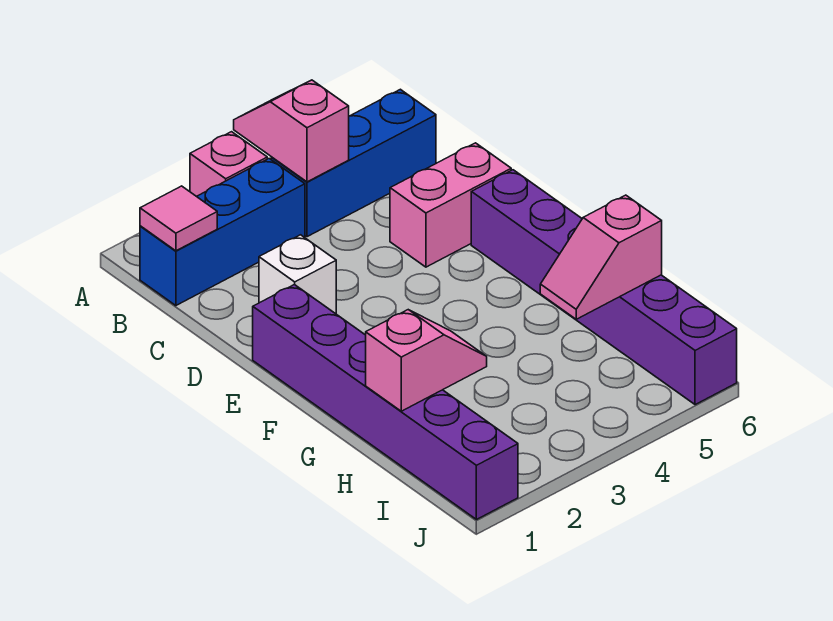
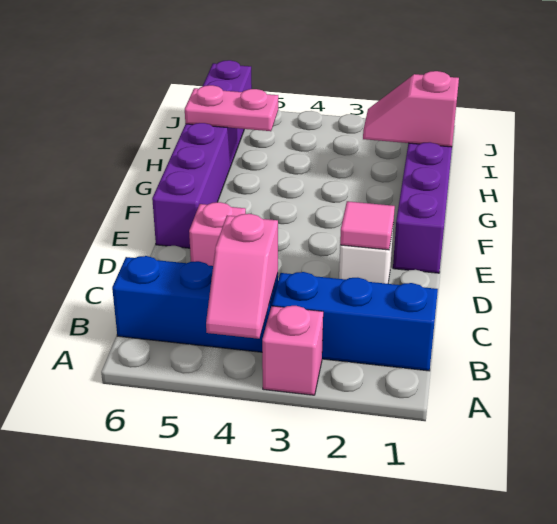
pink tile B1 level 2 -> pink tile D2 level 2
pink brick D5:D6 level 1 -> pink brick D5 level 1
pink slope H5:H6 level 2 top 6 -> pink plate H5:H6 level 2

